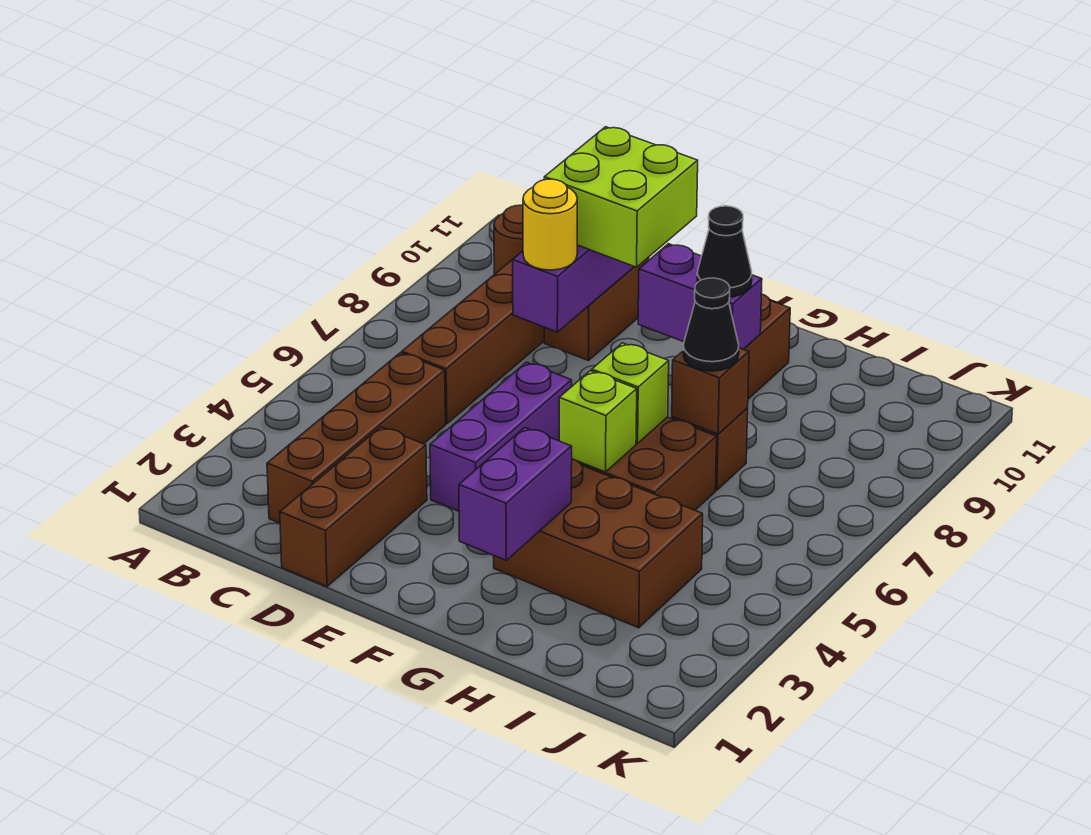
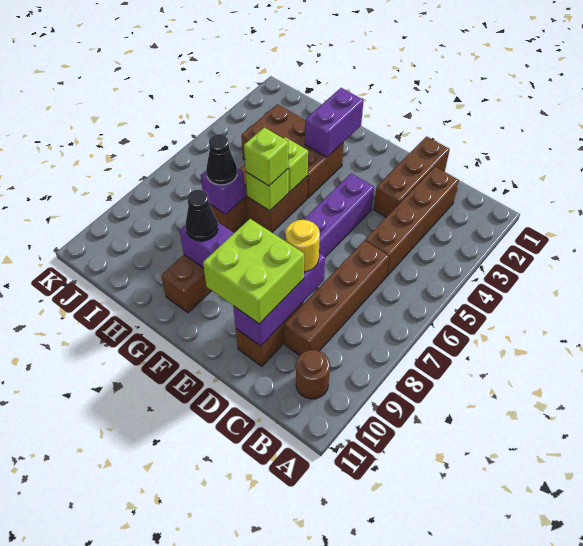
none -> lime brick G6 level 3
brown brick H7 level 2 -> purple brick H7 level 2

